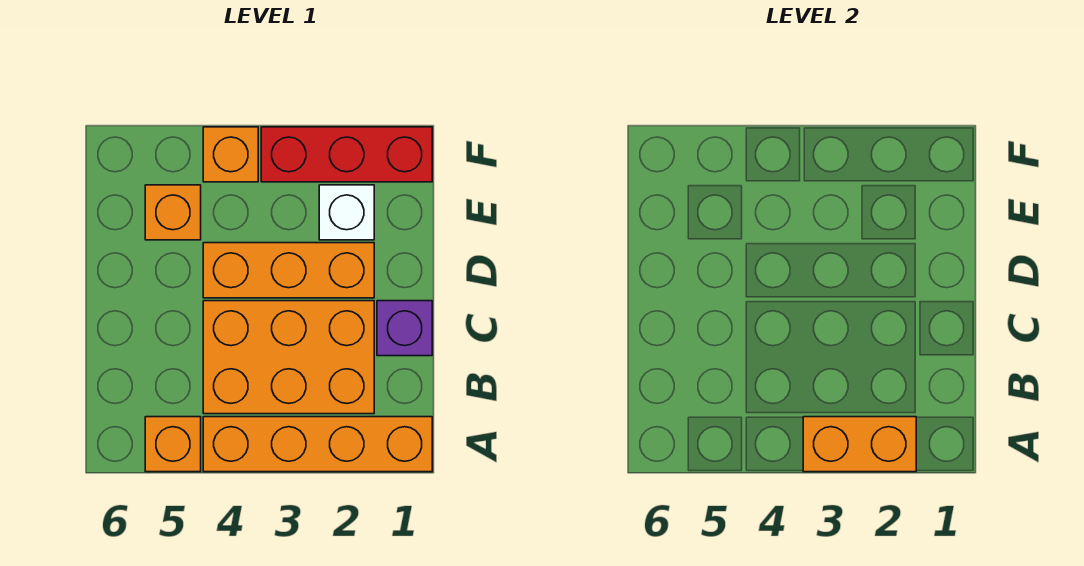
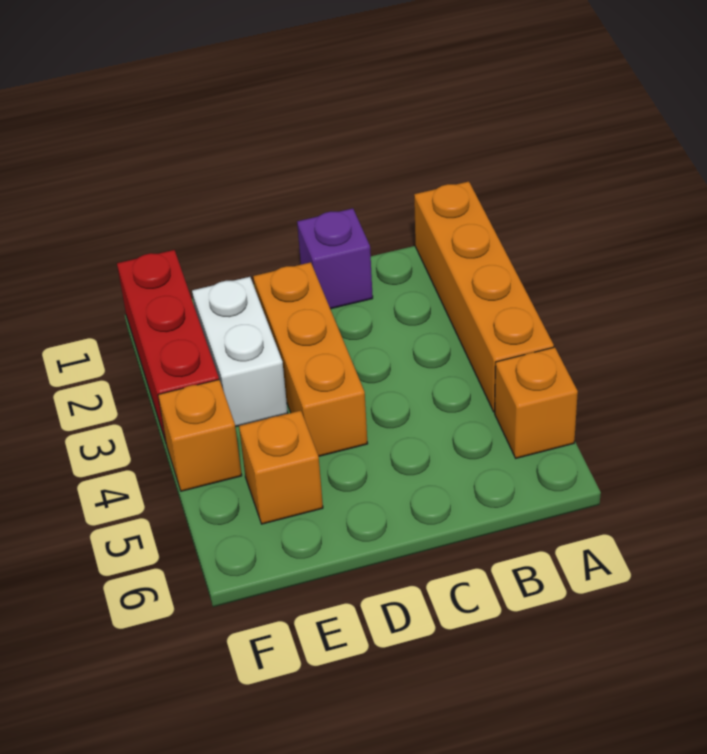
orange brick A2:A3 level 2 -> none
orange brick B2:C4 level 1 -> none
white brick E2 level 1 -> white brick E2:E3 level 1

